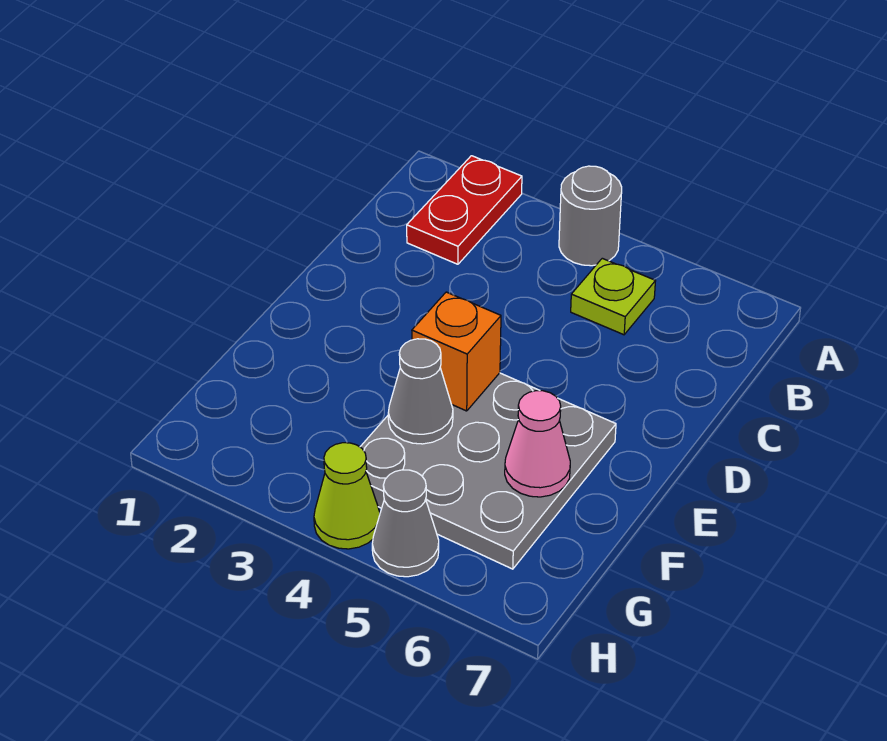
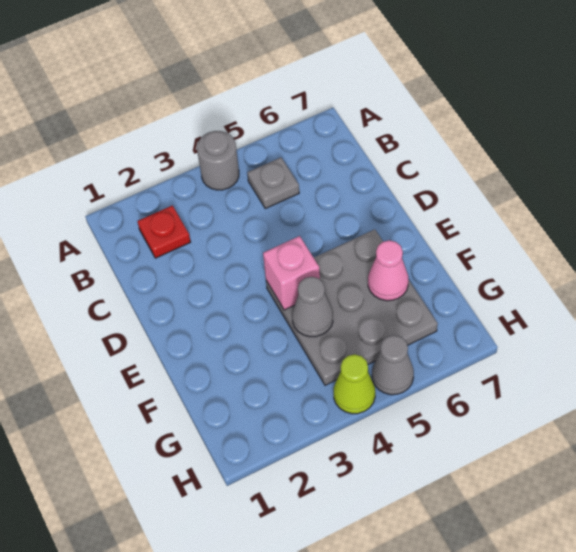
red plate A2:B2 level 1 -> red plate B2 level 1
lime plate B5 level 1 -> grey plate B5 level 1
orange brick E4 level 2 -> pink brick E4 level 2

